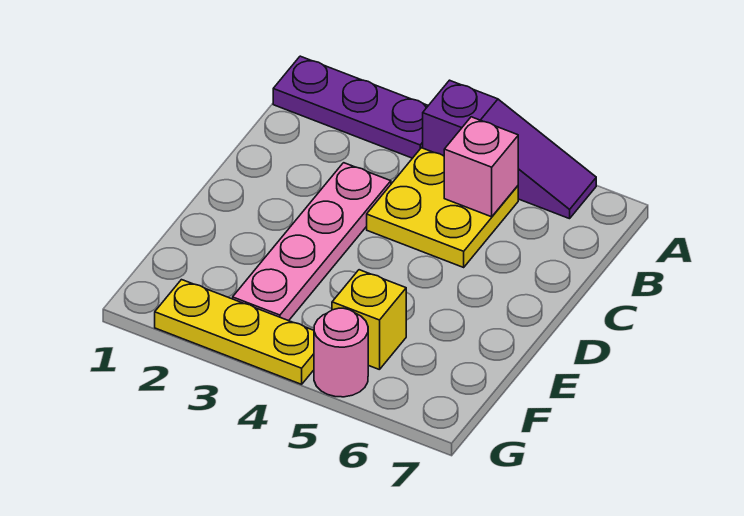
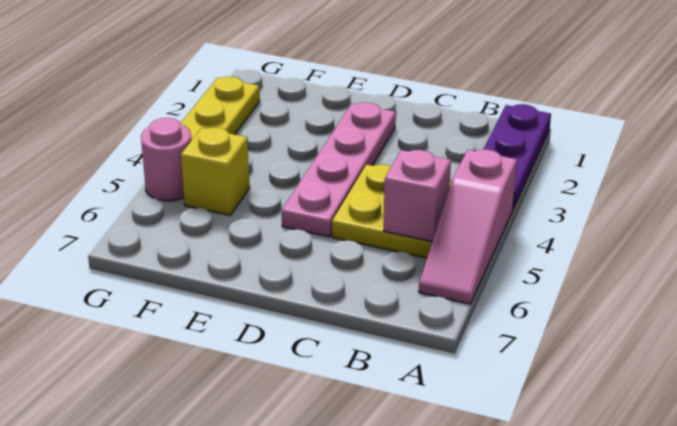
purple slope A4:A6 level 1 top 4 -> pink slope A4:A6 level 1 top 4
pink plate C3:F3 level 1 -> pink plate D2:D5 level 1

